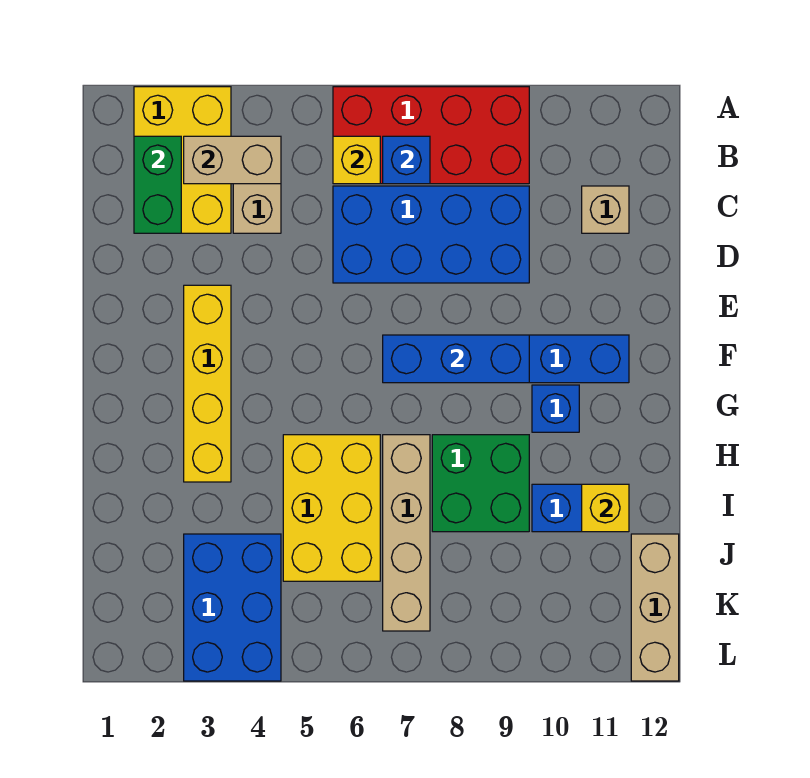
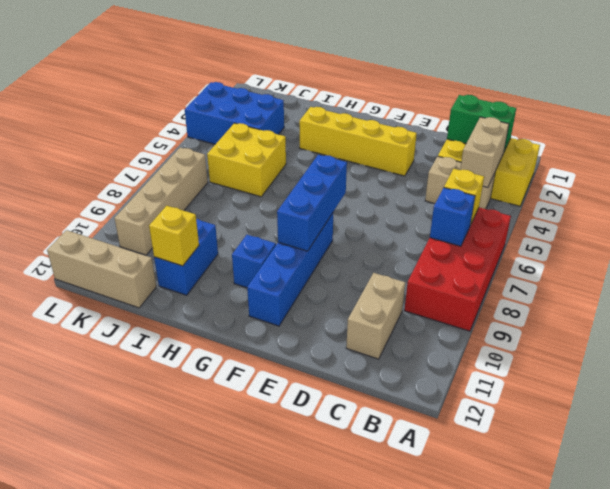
blue brick C6:D9 level 1 -> none
tan brick C11 level 1 -> tan brick C10:C11 level 1
yellow brick H5:J6 level 1 -> yellow brick I5:J6 level 1
tan brick H7:K7 level 1 -> tan brick K7:K10 level 1
green brick H8:I9 level 1 -> none

